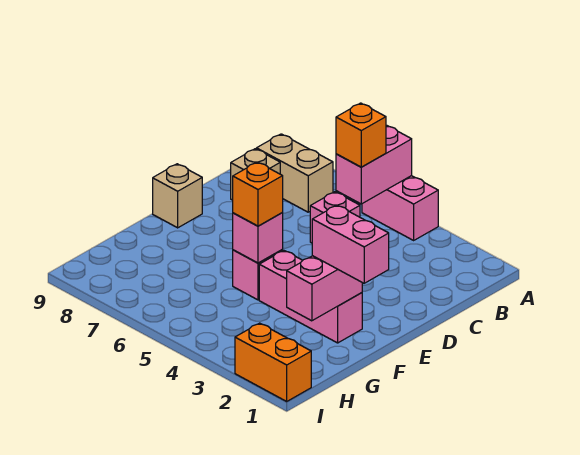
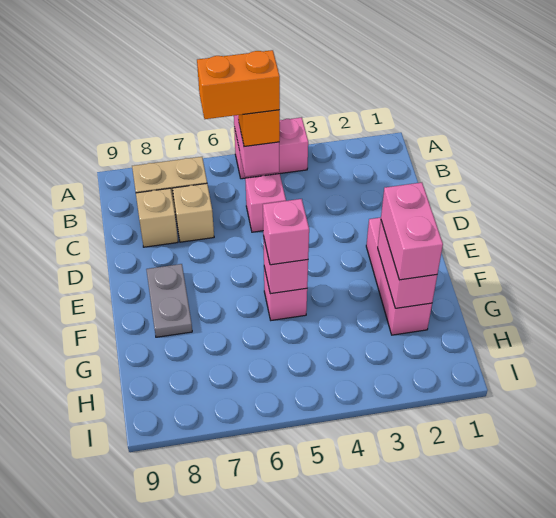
none -> grey plate E8:F8 level 1
tan brick E9 level 1 -> tan brick C7 level 1
pink brick F1:F2 level 3 -> pink brick F2:G2 level 3
pink brick F2:F4 level 1 -> pink brick E2:G2 level 1
orange brick F5 level 3 -> pink brick F5 level 3
orange brick I1:I2 level 1 -> orange brick B5:B6 level 4

